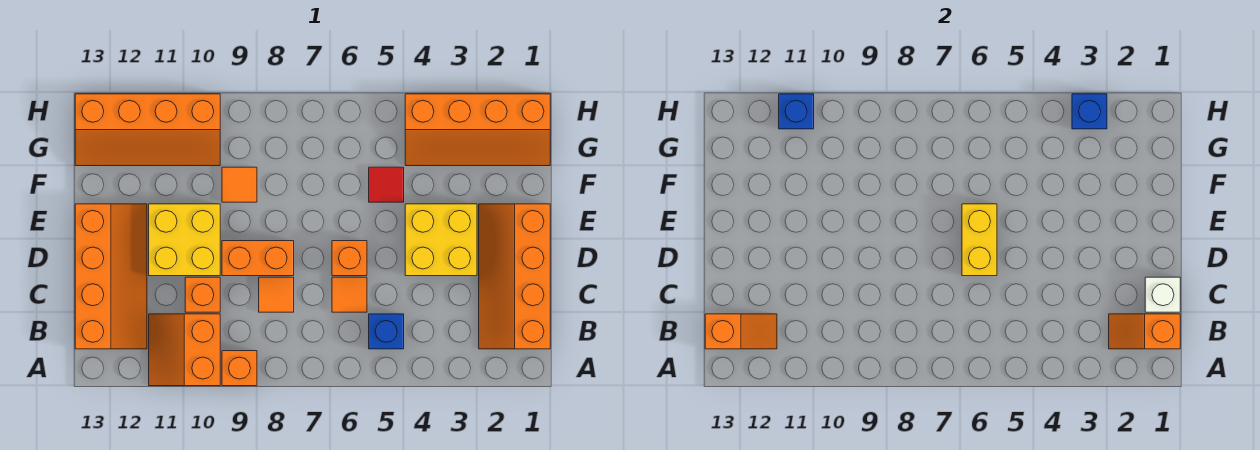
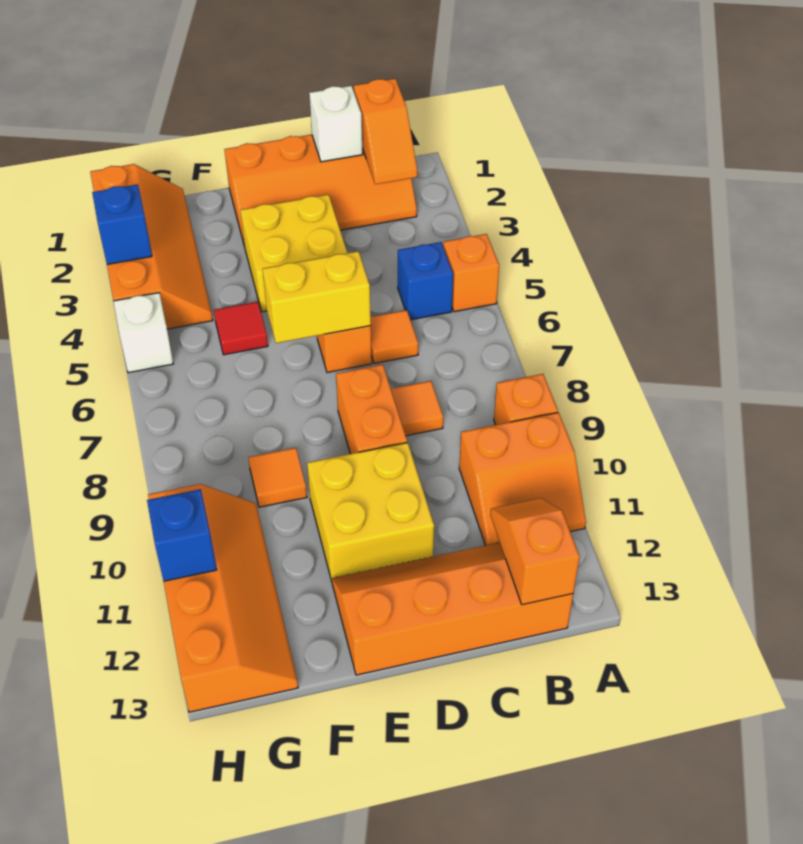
orange brick C10 level 1 -> orange brick A5 level 1
none -> white brick H5 level 1

